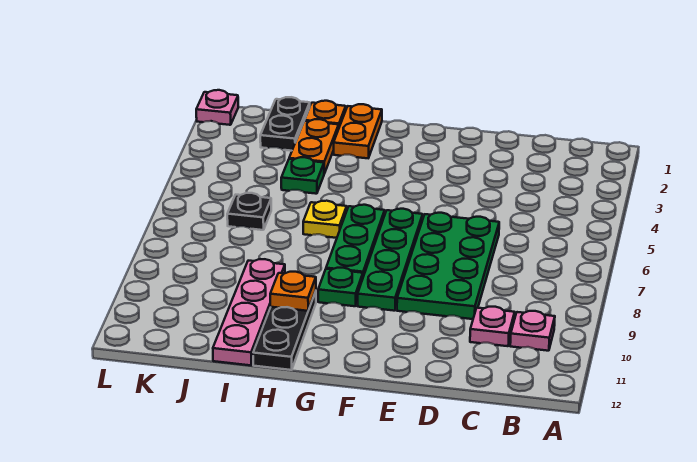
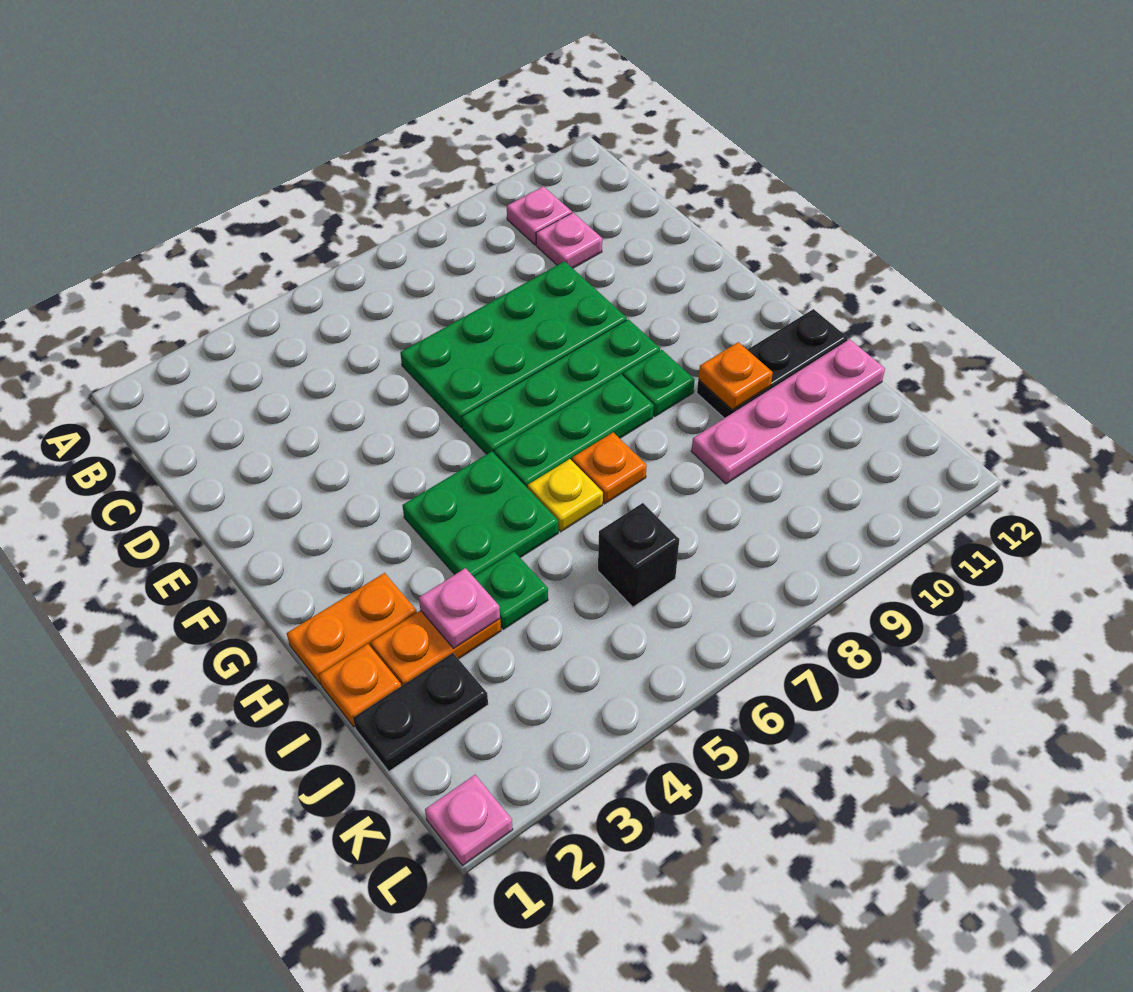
none -> green plate G4:H5 level 1
none -> orange plate H7 level 1
none -> pink plate I3 level 2
black plate J6 level 1 -> black brick J6 level 1

